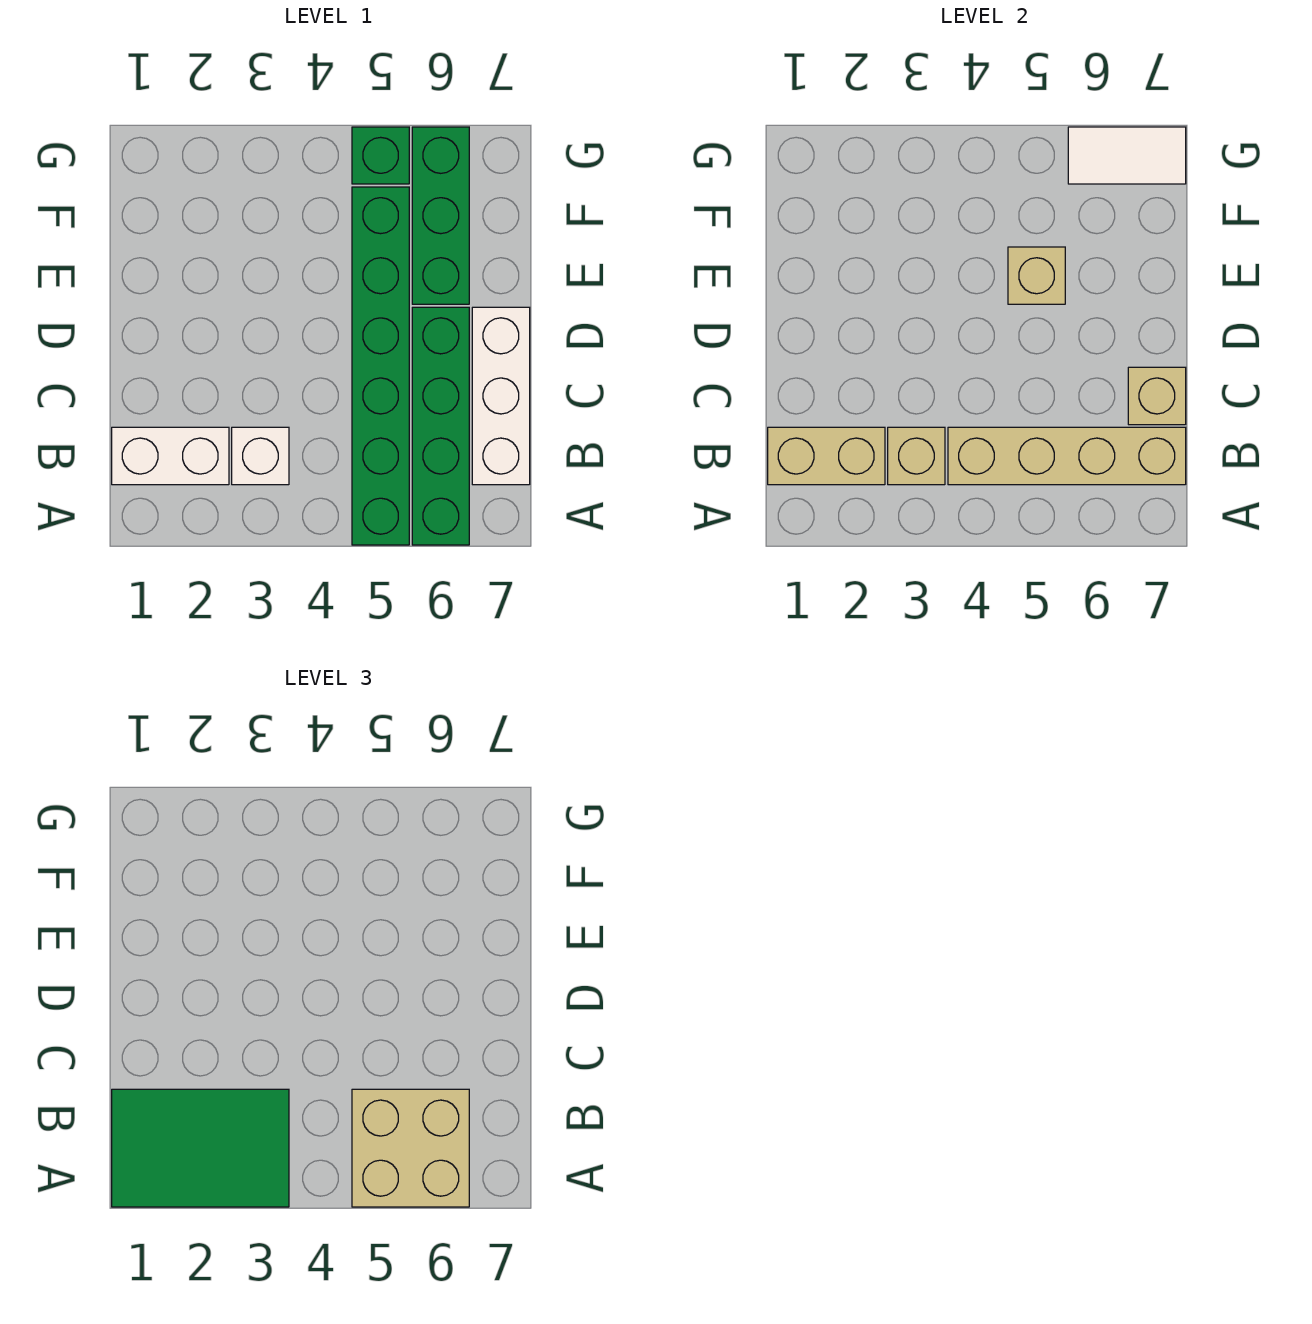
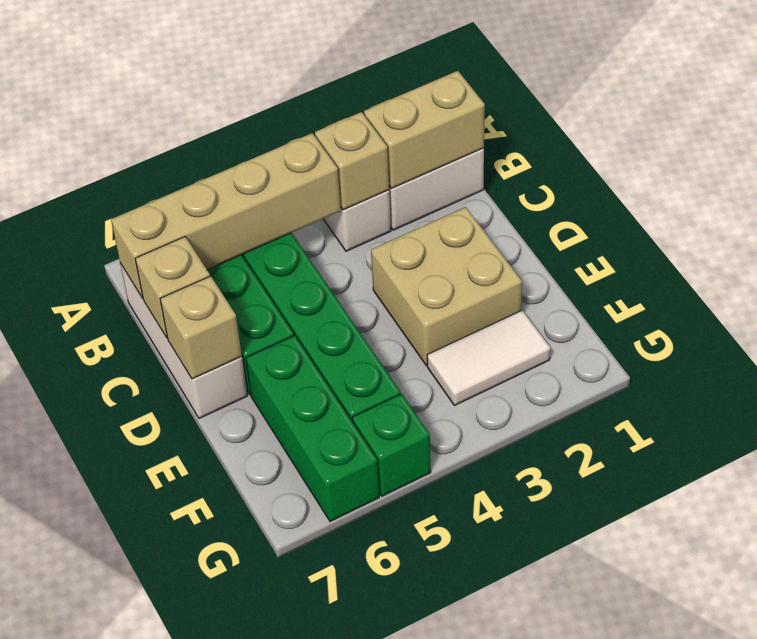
green tile A1:B3 level 3 -> none
tan brick A5:B6 level 3 -> tan brick D2:E3 level 1
tan brick E5 level 2 -> tan brick D7 level 2
white tile G6:G7 level 2 -> white tile F2:F3 level 1

